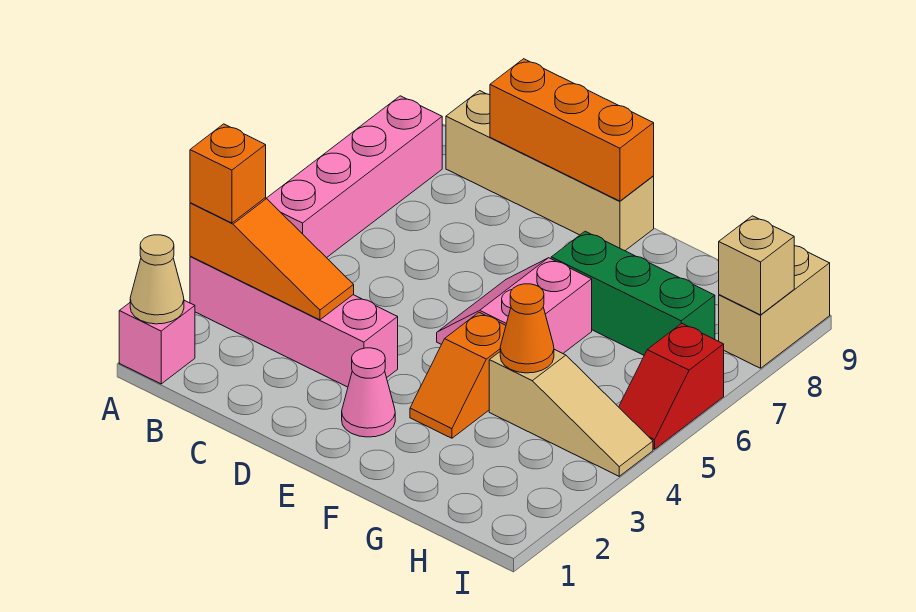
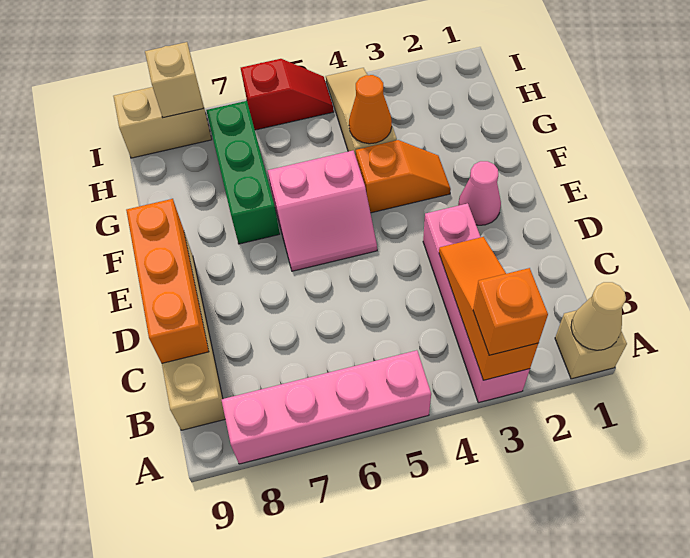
pink brick A1 level 1 -> tan brick A1 level 1

